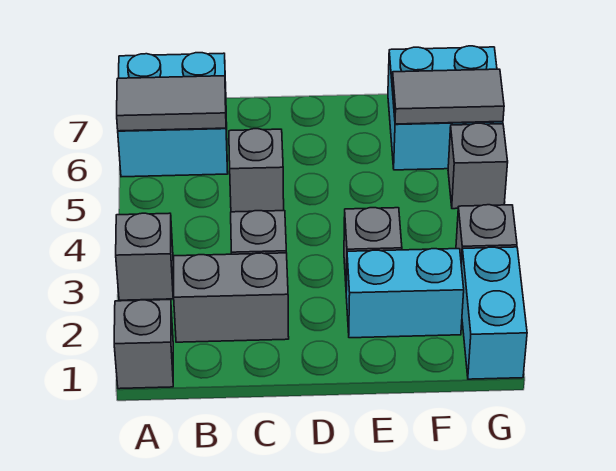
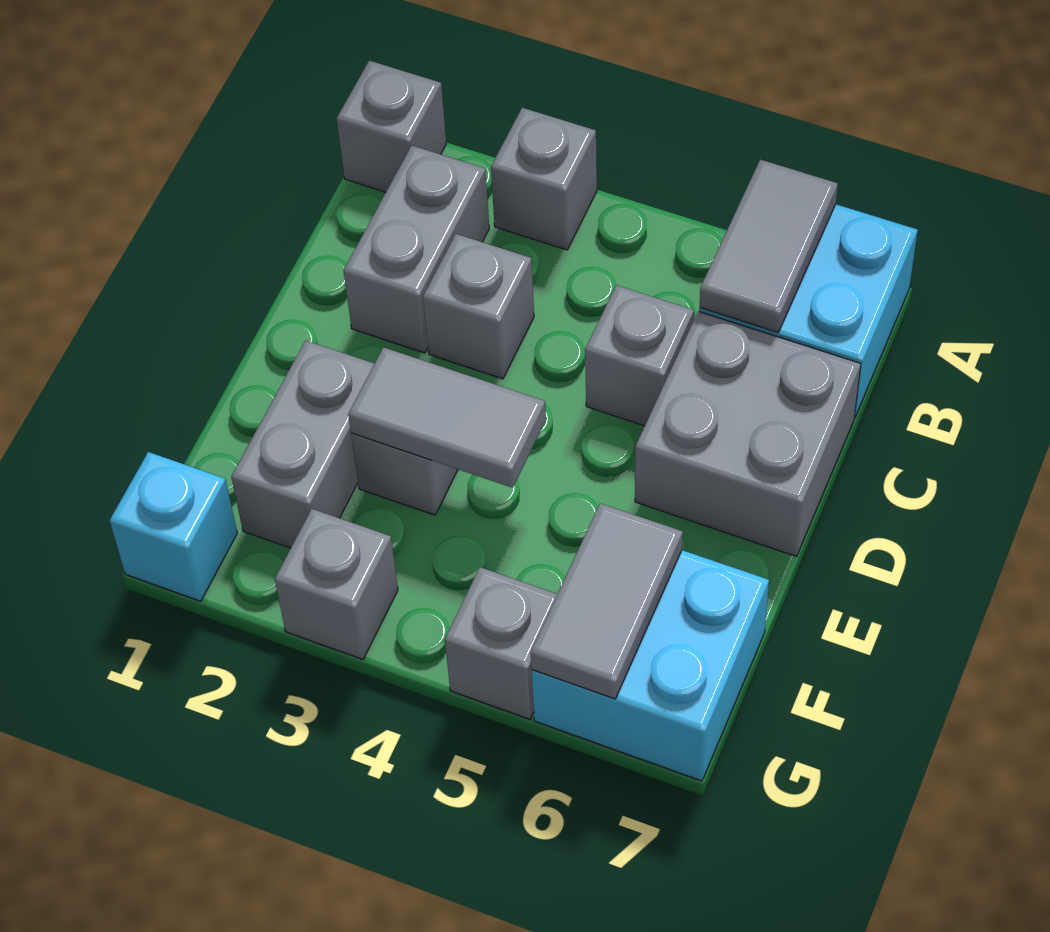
none -> grey brick C6:D7 level 1
cyan brick E2:F2 level 1 -> grey brick E2:F2 level 1
none -> grey tile E3:E4 level 2
cyan brick G1:G2 level 1 -> cyan brick G1 level 1

